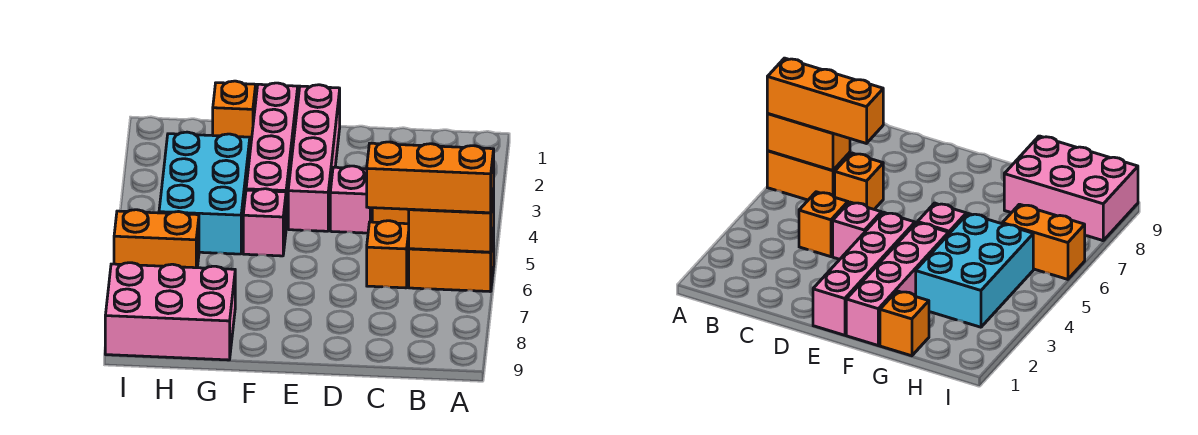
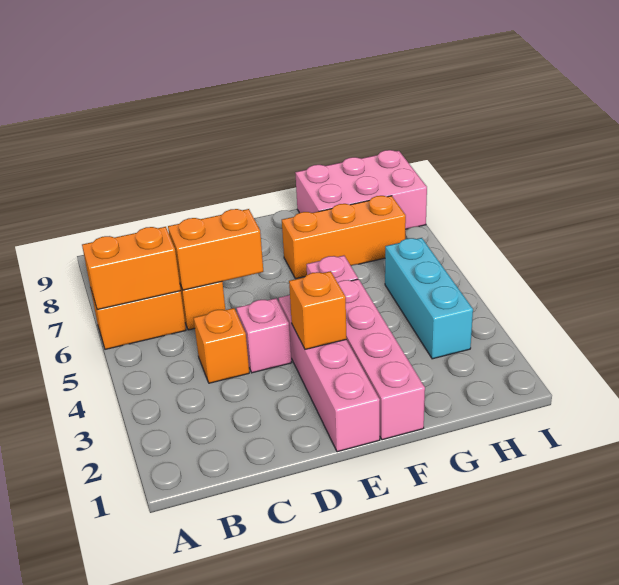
orange brick A6:C6 level 3 -> orange brick F7:H7 level 1
orange brick G1 level 1 -> orange brick E3 level 2
cyan brick G3:H5 level 1 -> cyan brick H3:H5 level 1
orange brick H6:I6 level 1 -> orange brick C6:D6 level 2

